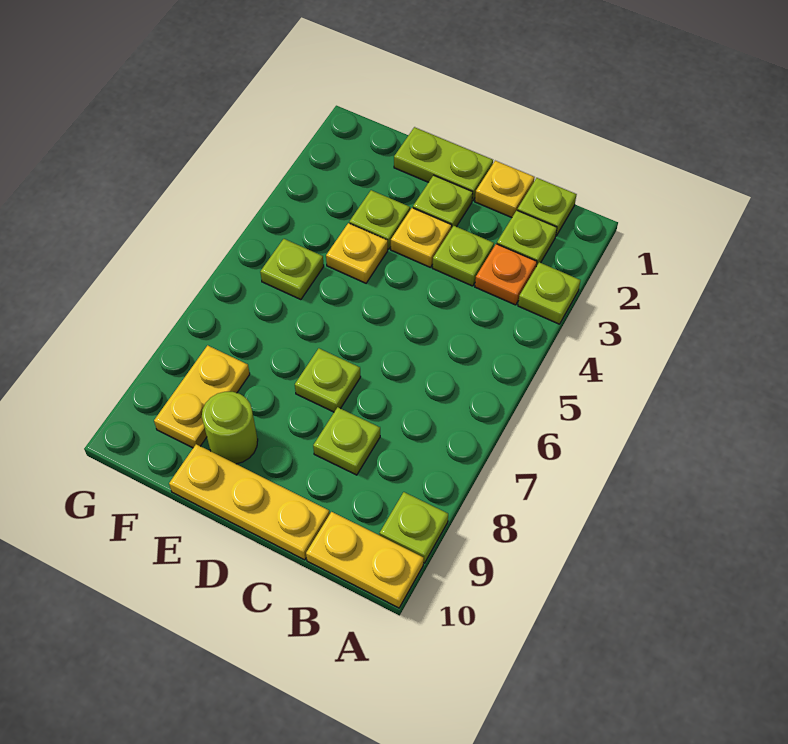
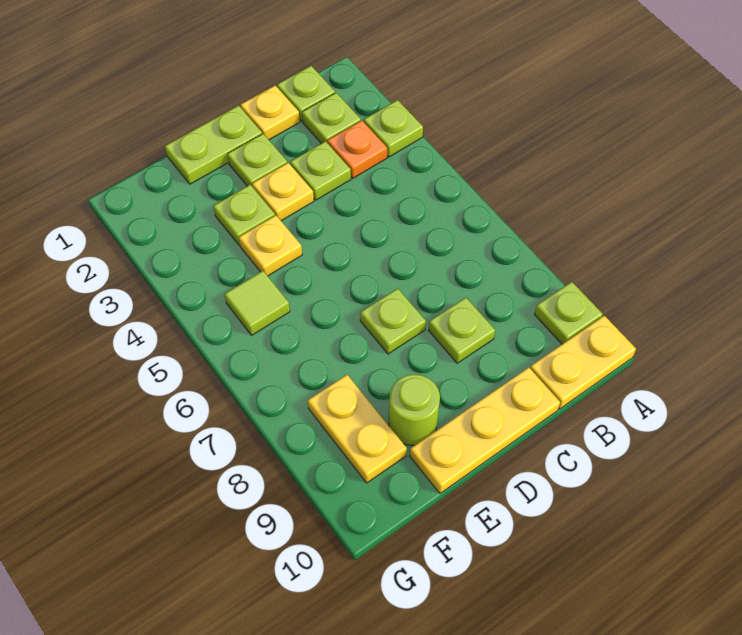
lime plate F5 level 1 -> lime tile F5 level 1

